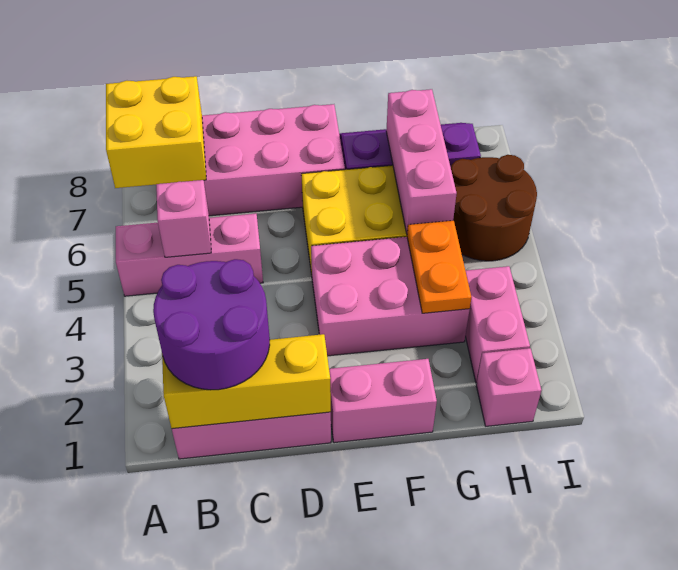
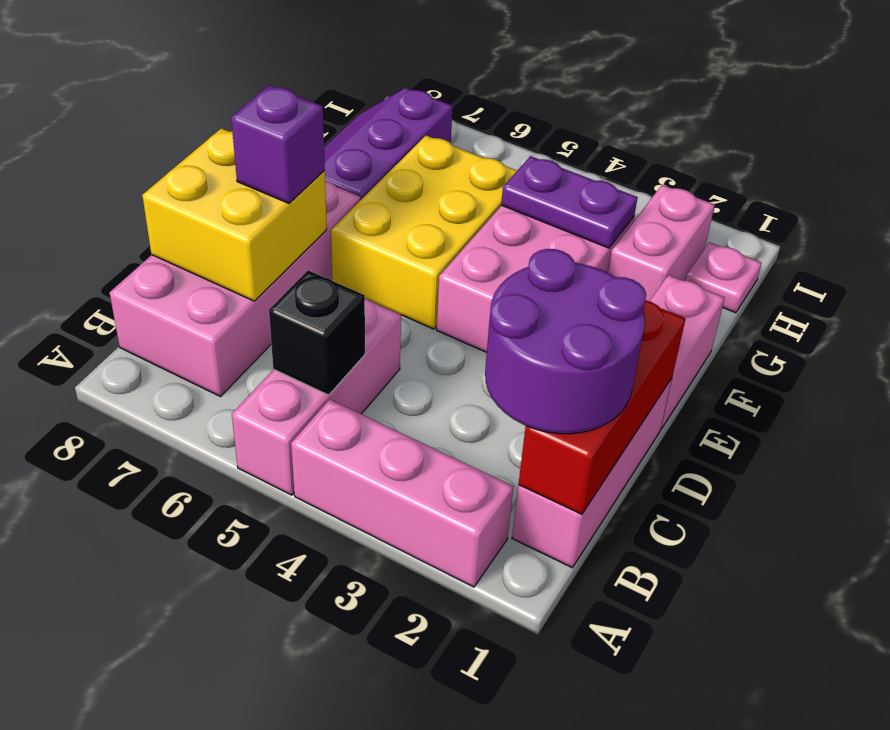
yellow brick A7:B8 level 2 -> yellow brick C7:D8 level 2
yellow brick B1:D1 level 2 -> red brick B1:D1 level 2
pink brick B5 level 2 -> black brick B5 level 2
none -> purple brick D7 level 3
orange plate G3:G4 level 2 -> purple plate G3:G4 level 2
pink brick G5:G7 level 2 -> pink brick A2:A4 level 1
pink brick H1 level 1 -> pink plate H1 level 1
pink brick H2:H3 level 1 -> pink brick G2:H2 level 1
brown round brick H5:I6 level 1 -> none

